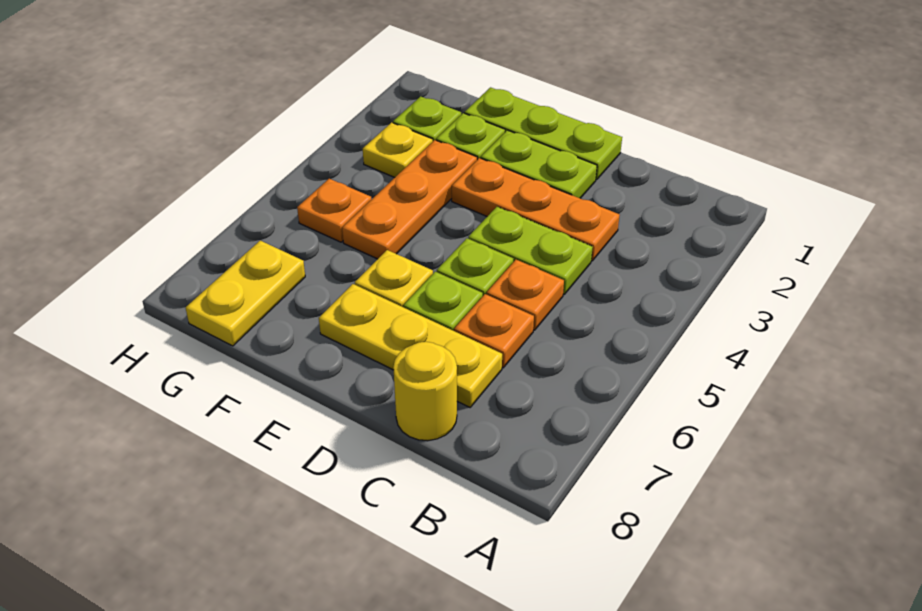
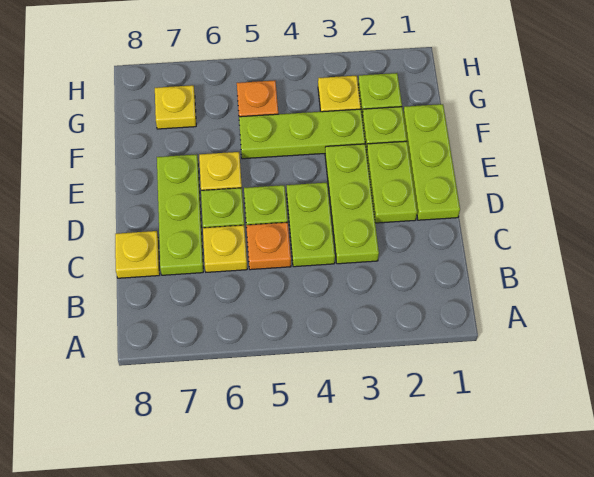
orange plate C3:E3 level 1 -> lime plate C3:E3 level 1
orange plate C6 level 1 -> yellow plate C6 level 1
yellow plate C7:E7 level 1 -> lime plate C7:E7 level 1
yellow round brick C8 level 1 -> yellow plate C8 level 1
orange plate F3:F5 level 1 -> lime plate F3:F5 level 1
yellow plate G7:G8 level 1 -> yellow plate G7 level 1

